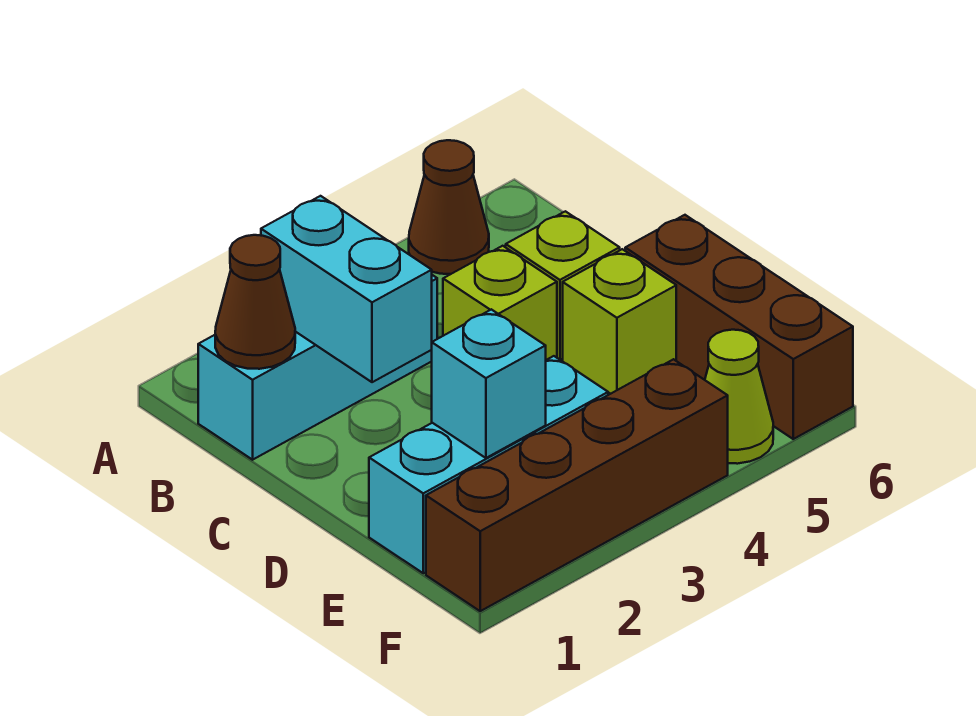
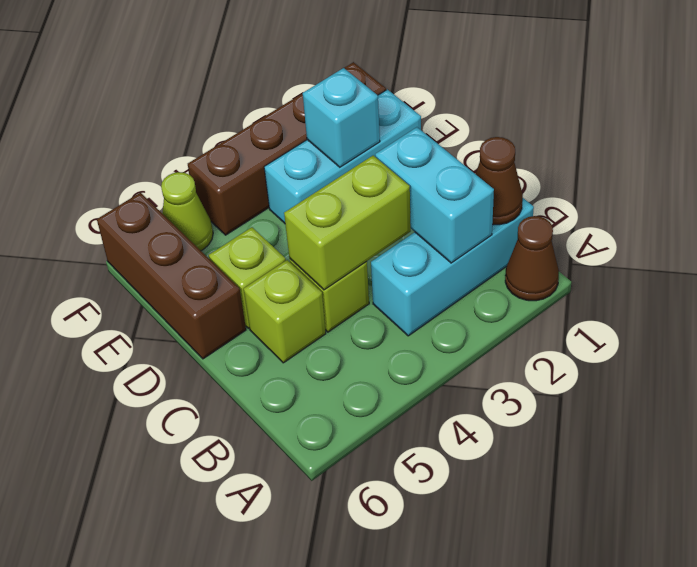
brown cone A5 level 1 -> brown cone A1 level 1
none -> lime brick C3:C4 level 2

